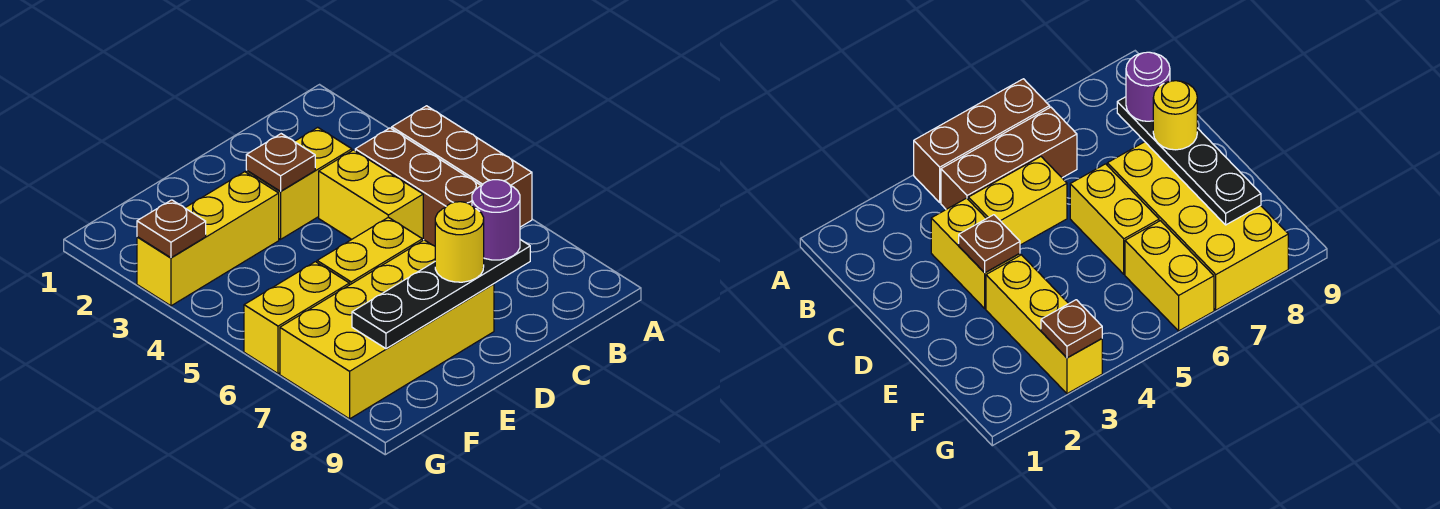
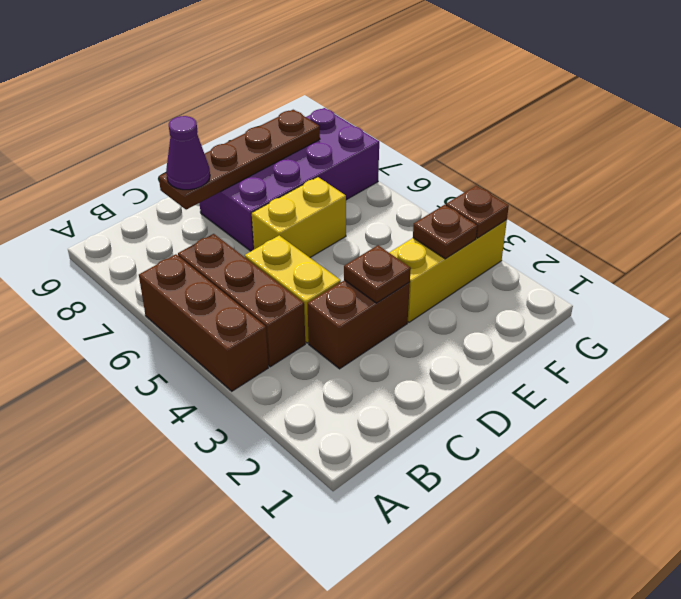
yellow brick C3:D3 level 1 -> brown brick C3:D3 level 1
black plate C8:F8 level 2 -> brown plate C8:F8 level 2
purple round brick C8 level 3 -> purple cone C8 level 3
yellow brick D7:G8 level 1 -> purple brick D7:G8 level 1
yellow round brick D8 level 3 -> none
none -> brown plate F3 level 2
yellow brick F6:G6 level 1 -> none

